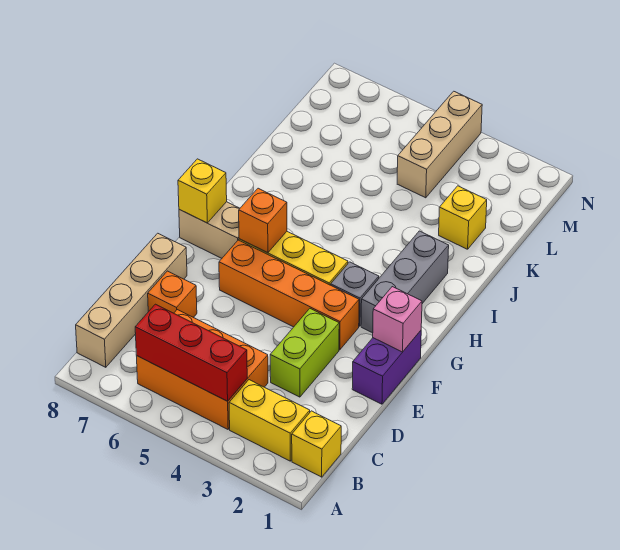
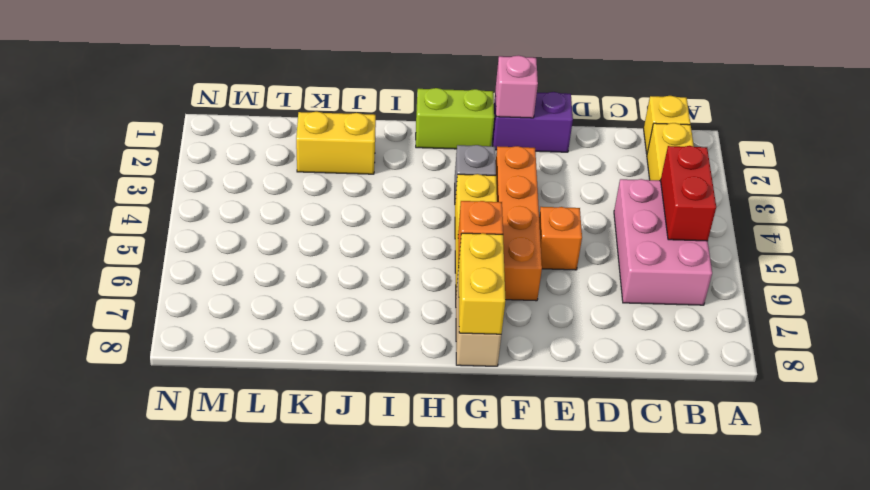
orange brick B4:C6 level 1 -> pink brick B4:C6 level 1
red brick B4:B6 level 2 -> red brick B4:B5 level 2
tan brick B8:E8 level 1 -> none
lime brick D3:E3 level 1 -> lime brick G1:H1 level 1
orange brick D7 level 1 -> orange brick E5 level 1
grey brick G2:I2 level 1 -> none
yellow brick G8 level 2 -> yellow brick G7:G8 level 2
yellow brick K2 level 1 -> yellow brick J2:K2 level 1
tan brick L4:N4 level 1 -> none

